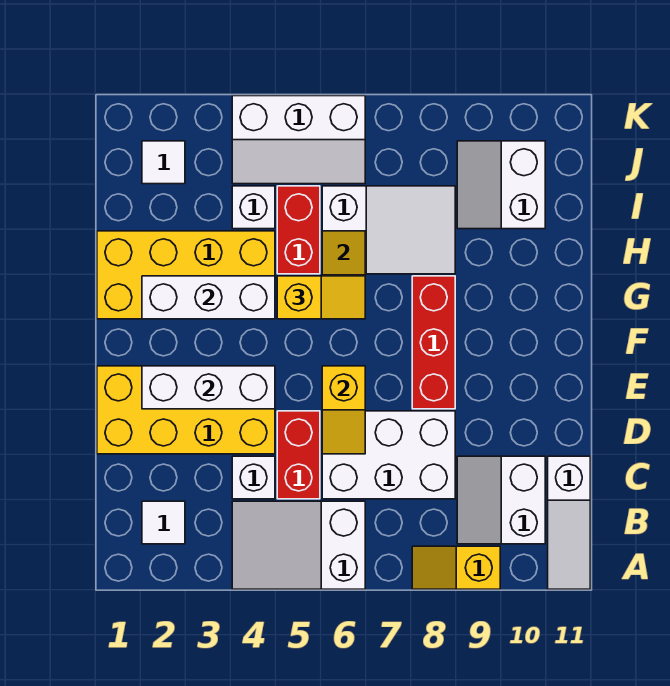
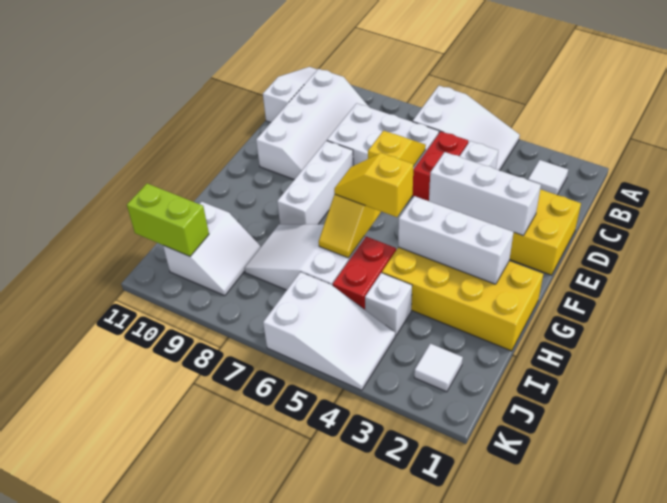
yellow slope A8:A9 level 1 top 9 -> none
white slope B9:C10 level 1 top 10 -> white slope B9:E10 level 1 top 10
red brick E8:G8 level 1 -> white brick E8:G8 level 1
white slope J4:K6 level 1 top K -> white slope J4:K6 level 1 top 6
none -> lime brick J10:J11 level 2

